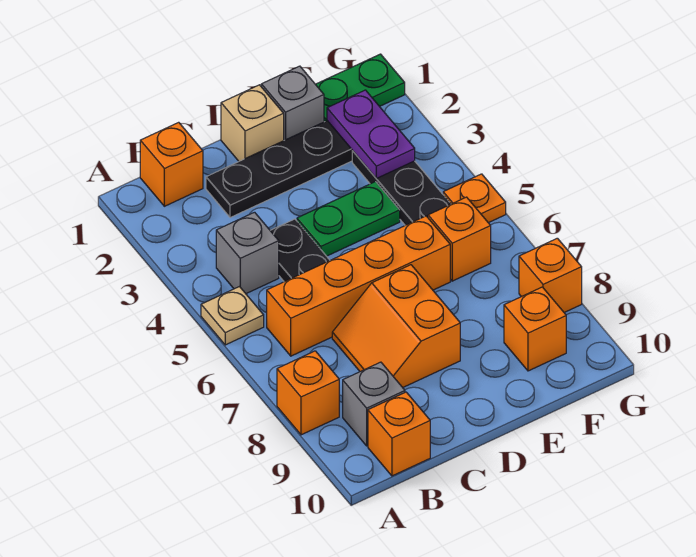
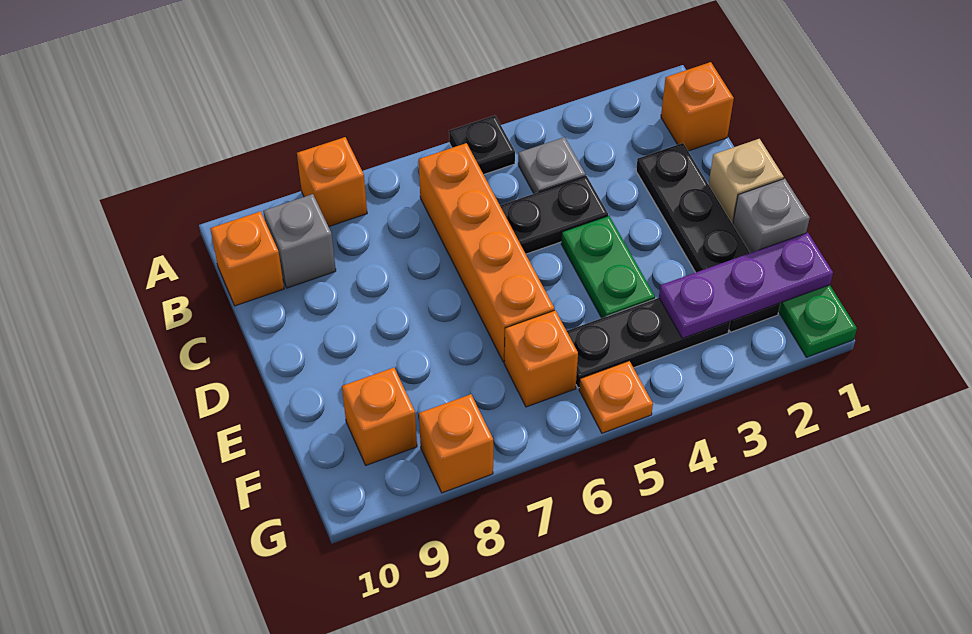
tan plate A5 level 1 -> black plate A5 level 1
grey brick B4 level 1 -> grey plate B4 level 1
orange slope C7:D8 level 1 top D -> none
purple plate F2:F3 level 2 -> purple plate F1:F3 level 2

